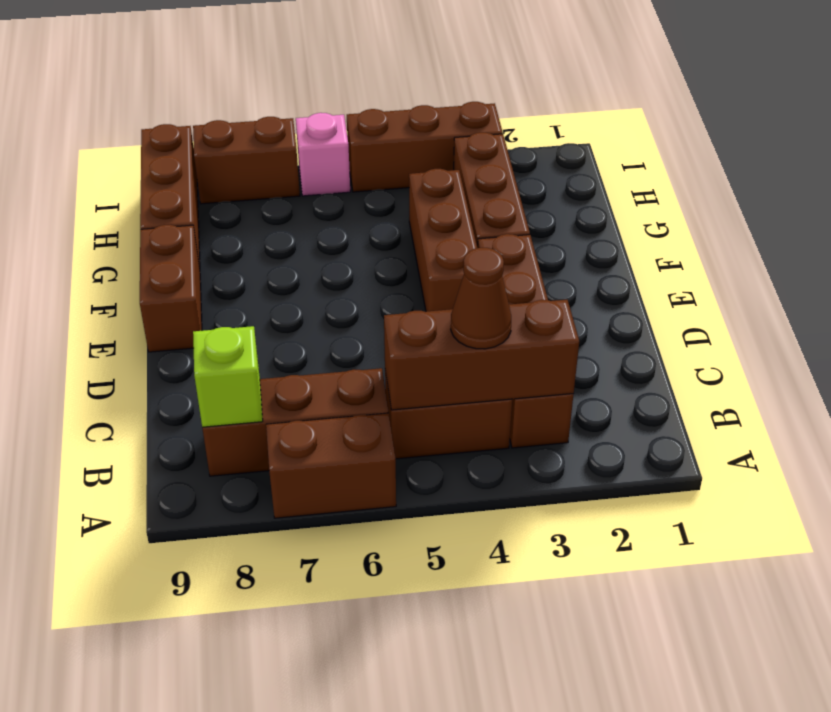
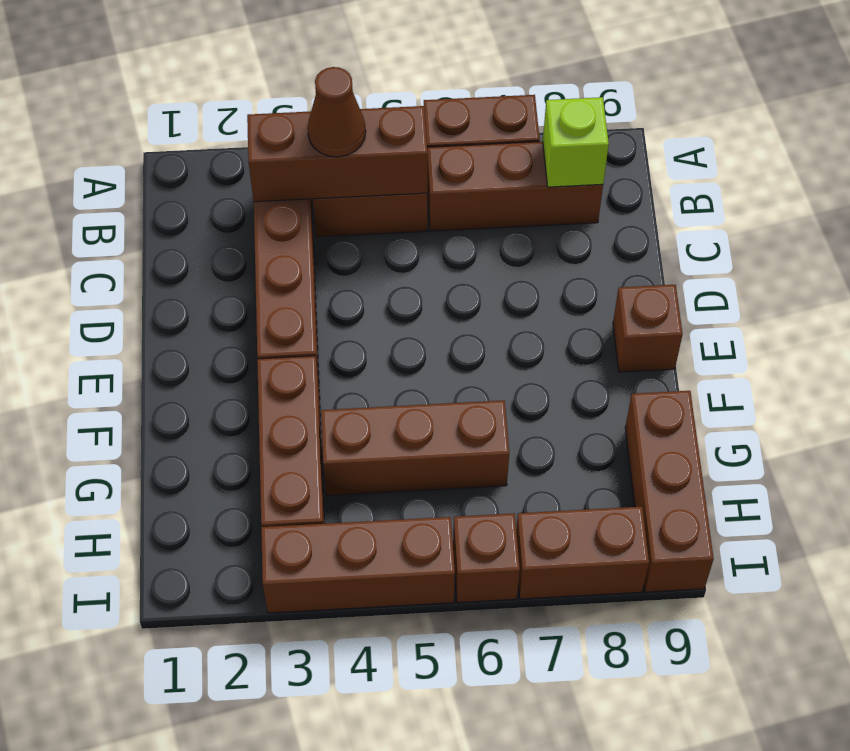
brown brick E4:G4 level 1 -> brown brick G4:G6 level 1
brown brick E9:F9 level 1 -> brown brick E9 level 1
pink brick I6 level 1 -> brown brick I6 level 1

